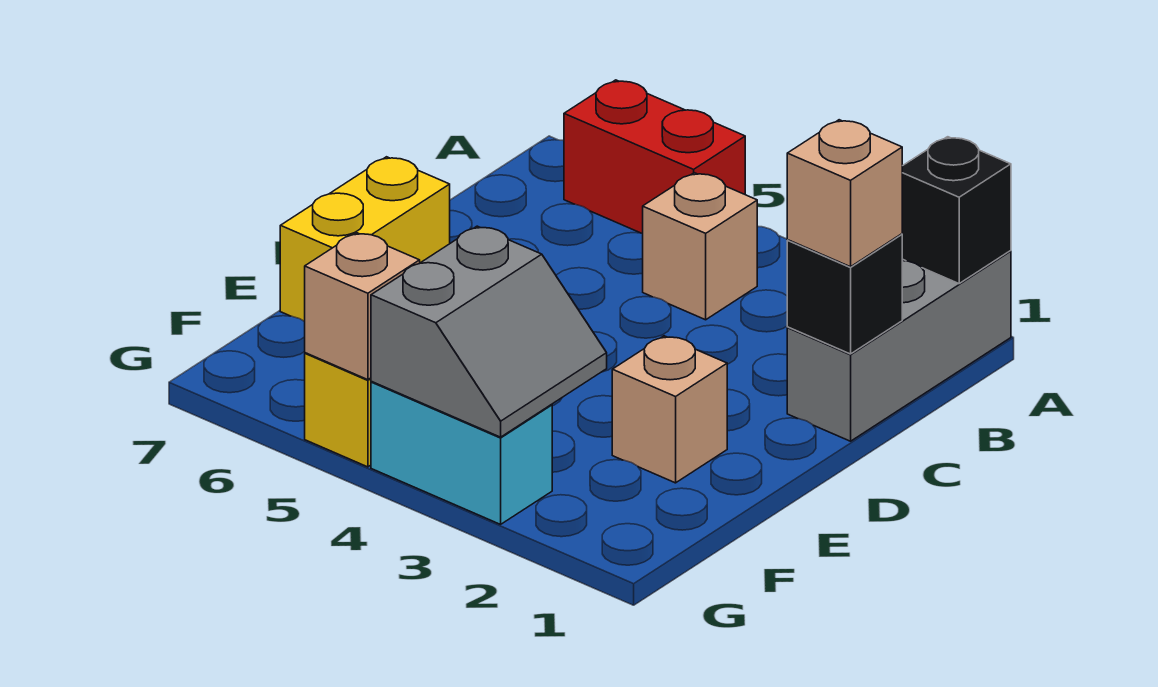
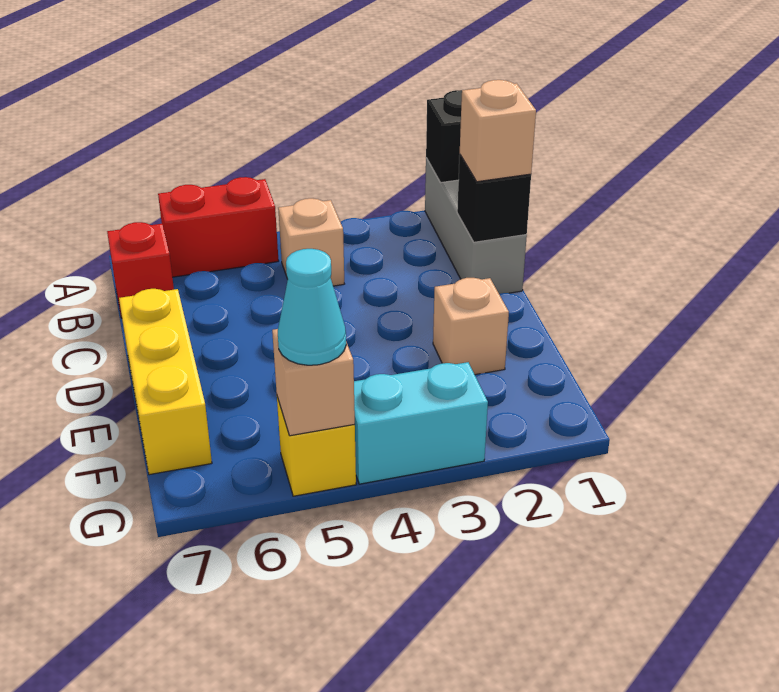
none -> red brick B7 level 1
yellow brick D7:E7 level 1 -> yellow brick D7:F7 level 1
grey slope F3:G4 level 2 top 4 -> none
none -> cyan cone G5 level 3

